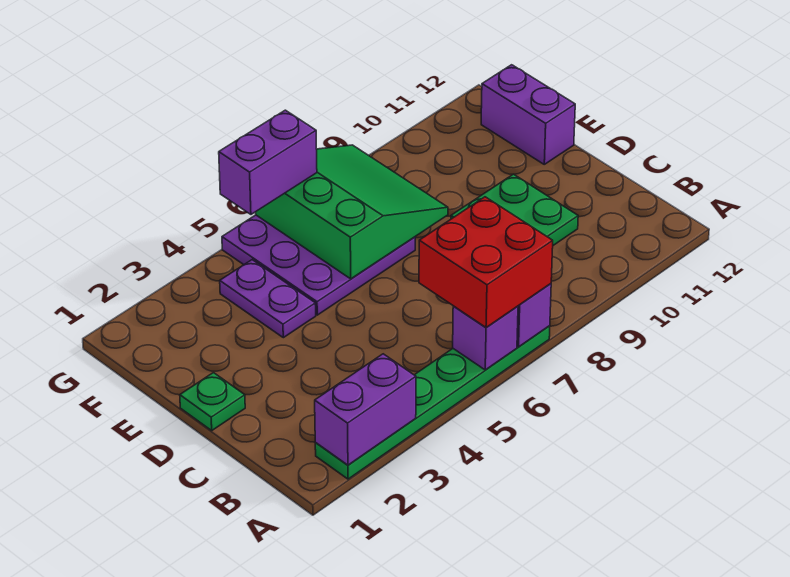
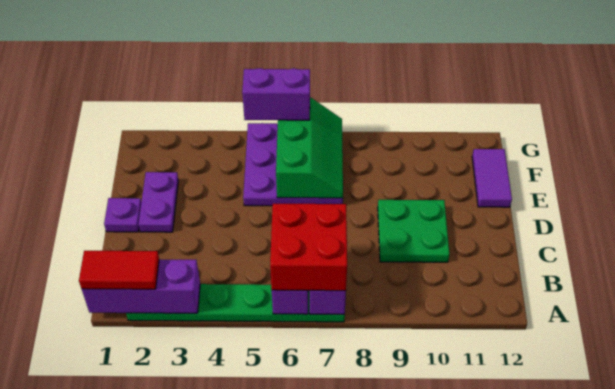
none -> red tile A1:A2 level 3
purple brick A2:A3 level 2 -> purple brick A1:A3 level 2
green plate D1 level 1 -> purple plate D1 level 1
purple plate E4:F4 level 1 -> purple plate D2:E2 level 1
green slope E6:G8 level 2 top 6 -> green slope E6:G7 level 2 top 6
purple brick E12:F12 level 1 -> purple tile E12:F12 level 1

